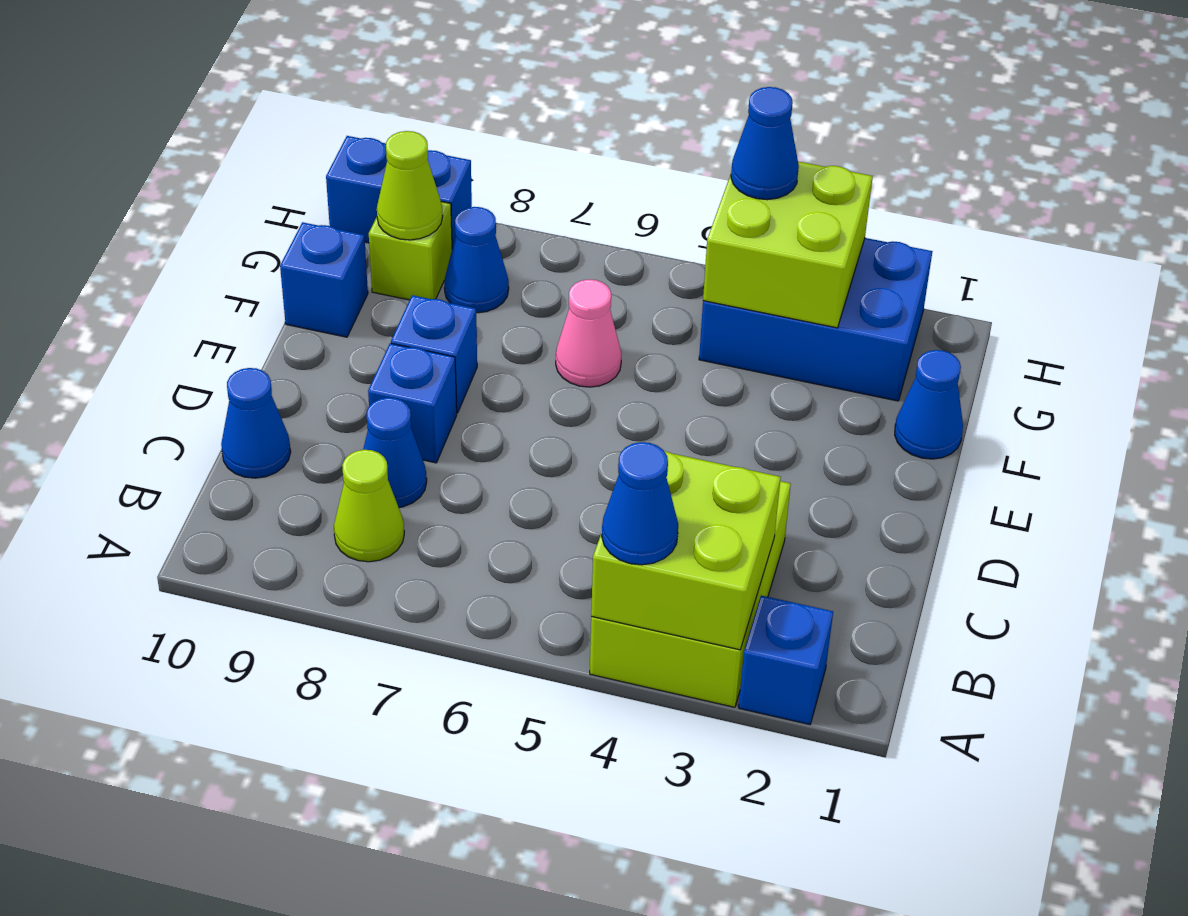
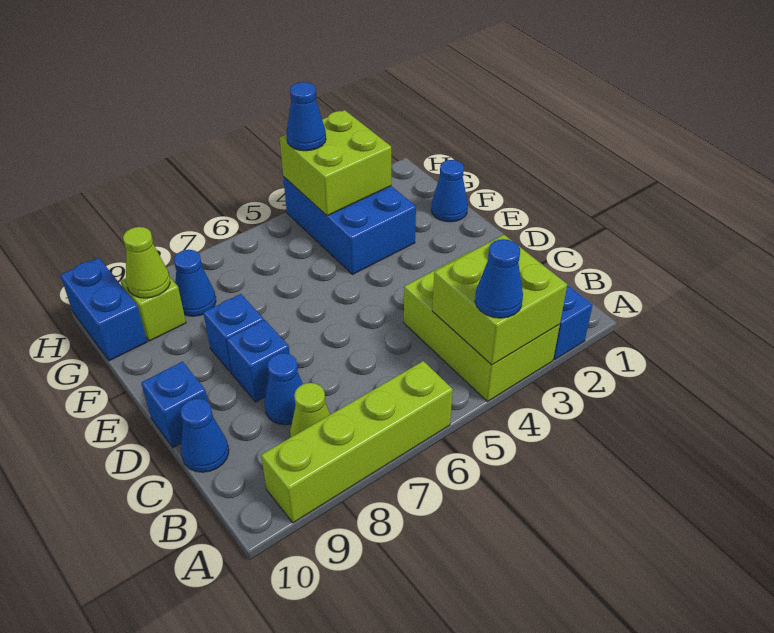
none -> lime brick A6:A9 level 1
pink cone F6 level 1 -> none
blue brick F10 level 1 -> blue brick D10 level 1
blue brick G2:H4 level 1 -> blue brick F3:H4 level 1
blue brick H9:H10 level 1 -> blue brick G10:H10 level 1

